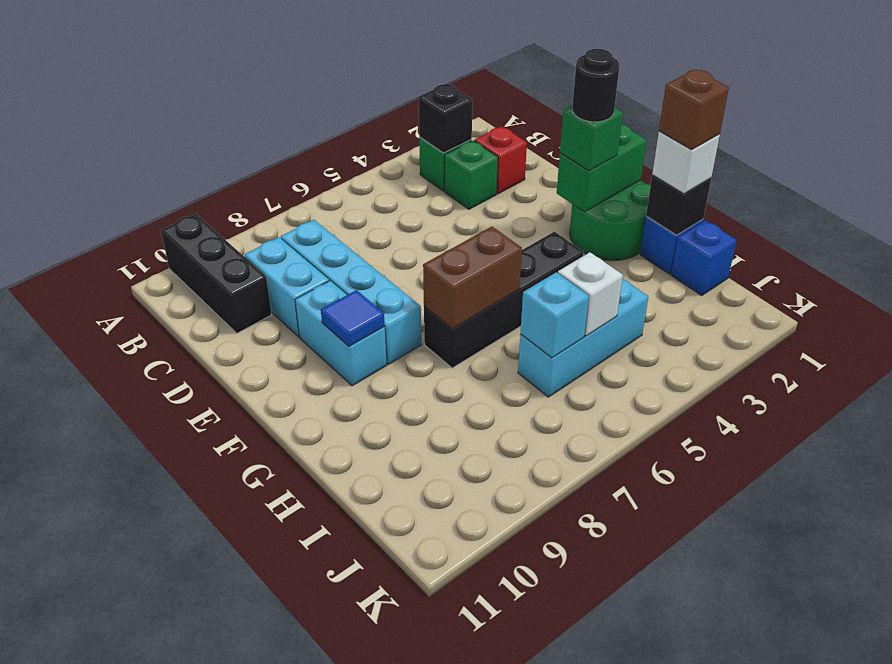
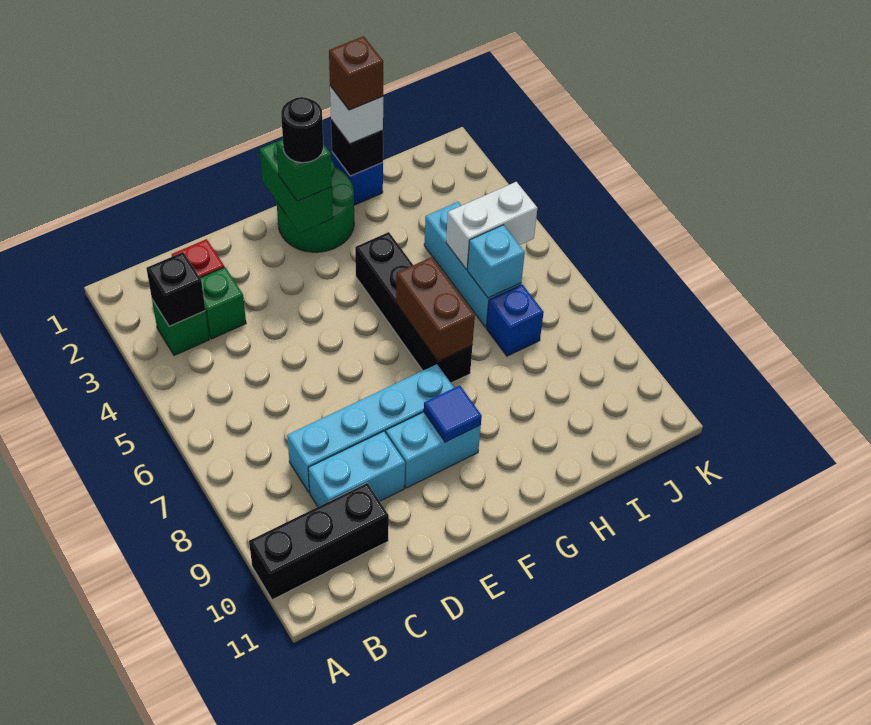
blue brick I1 level 1 -> blue brick I7 level 1
white brick I5 level 2 -> white brick I5:J5 level 2

